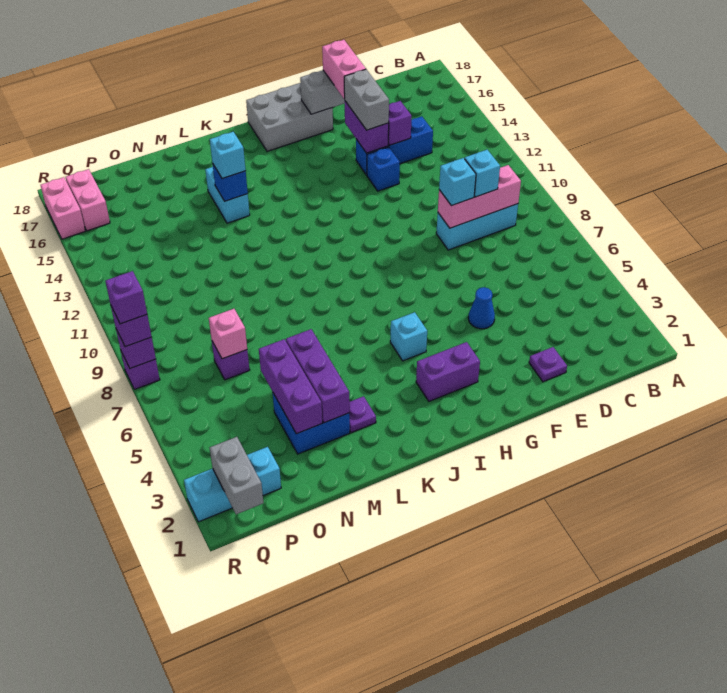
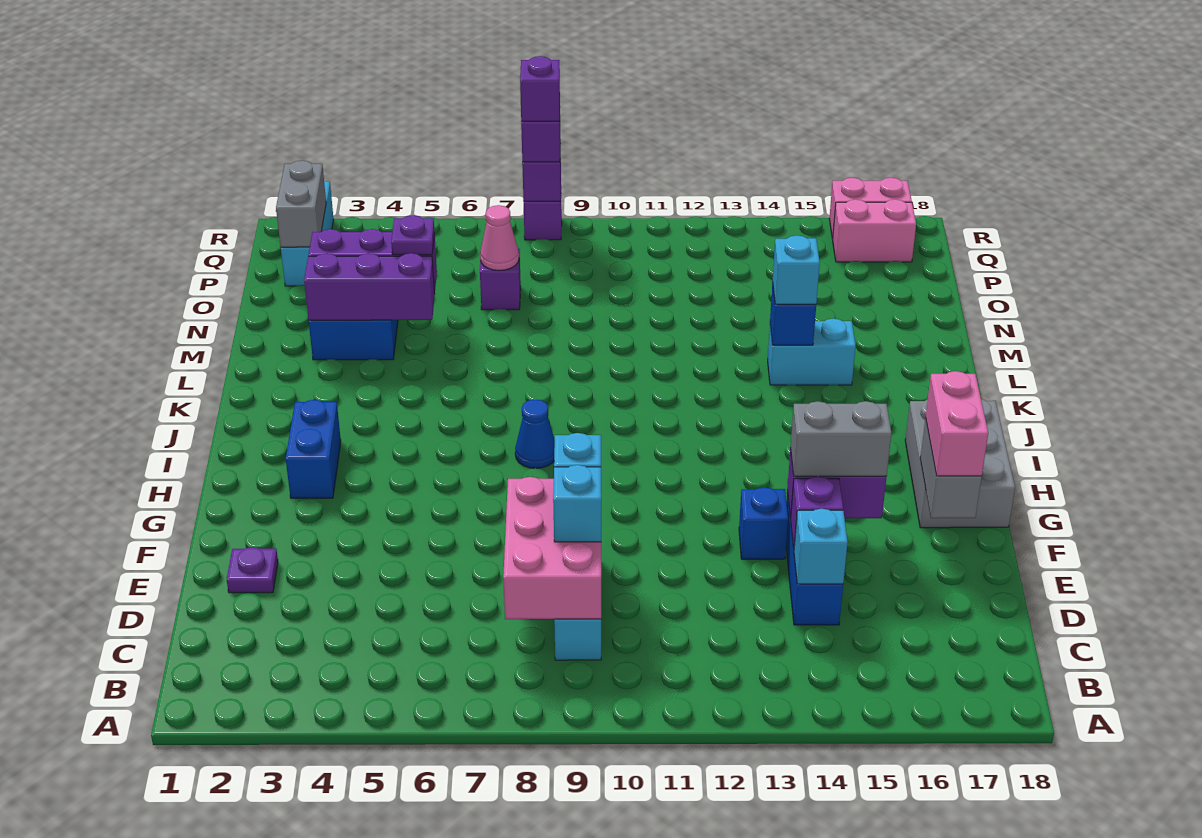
pink brick C9:E9 level 2 -> pink brick C8:E9 level 2
blue cone F5 level 1 -> blue cone I8 level 1
pink brick F16:F17 level 3 -> pink brick F17:G17 level 3
purple brick H3:I3 level 1 -> blue brick H3:I3 level 1
cyan brick I5 level 1 -> cyan brick D14 level 2
purple plate L3 level 1 -> purple plate N5 level 3
pink brick O7 level 2 -> pink cone O7 level 2
grey brick Q1:Q2 level 2 -> grey brick P2:Q2 level 2

